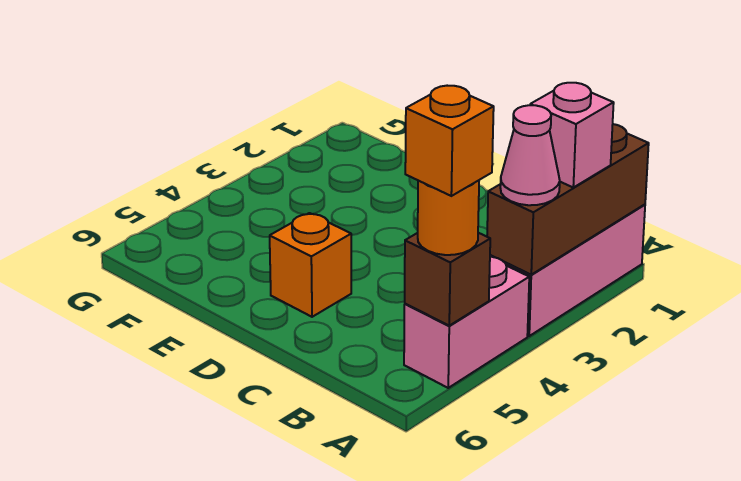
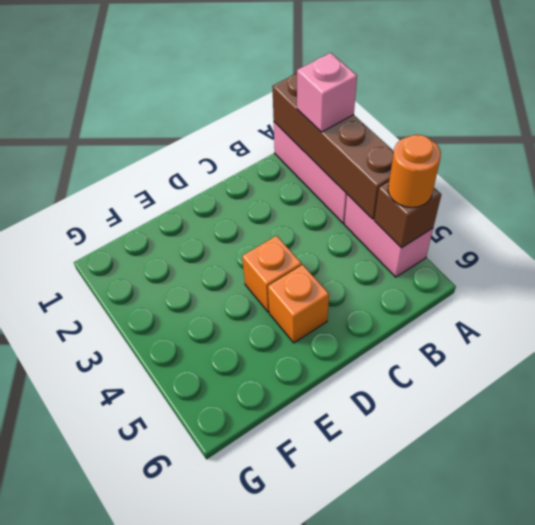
brown brick A1:A3 level 2 -> brown brick A1:A4 level 2
pink cone A3 level 3 -> none
orange brick A5 level 4 -> orange brick D4 level 1

